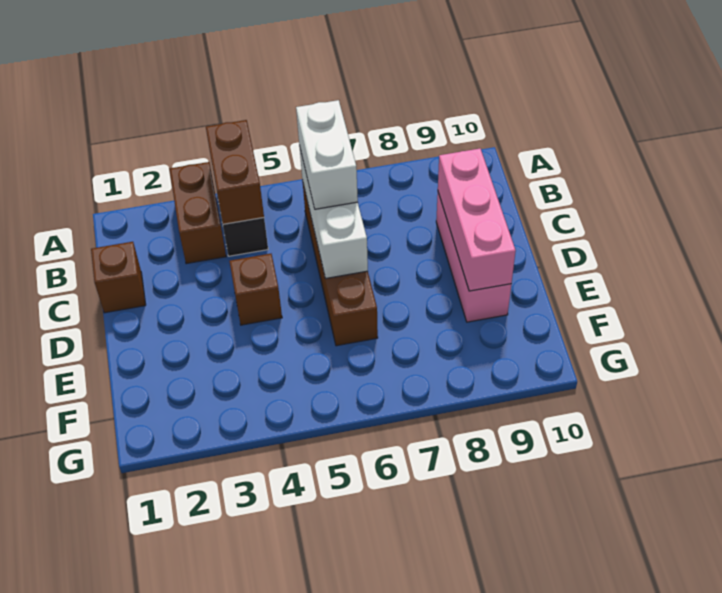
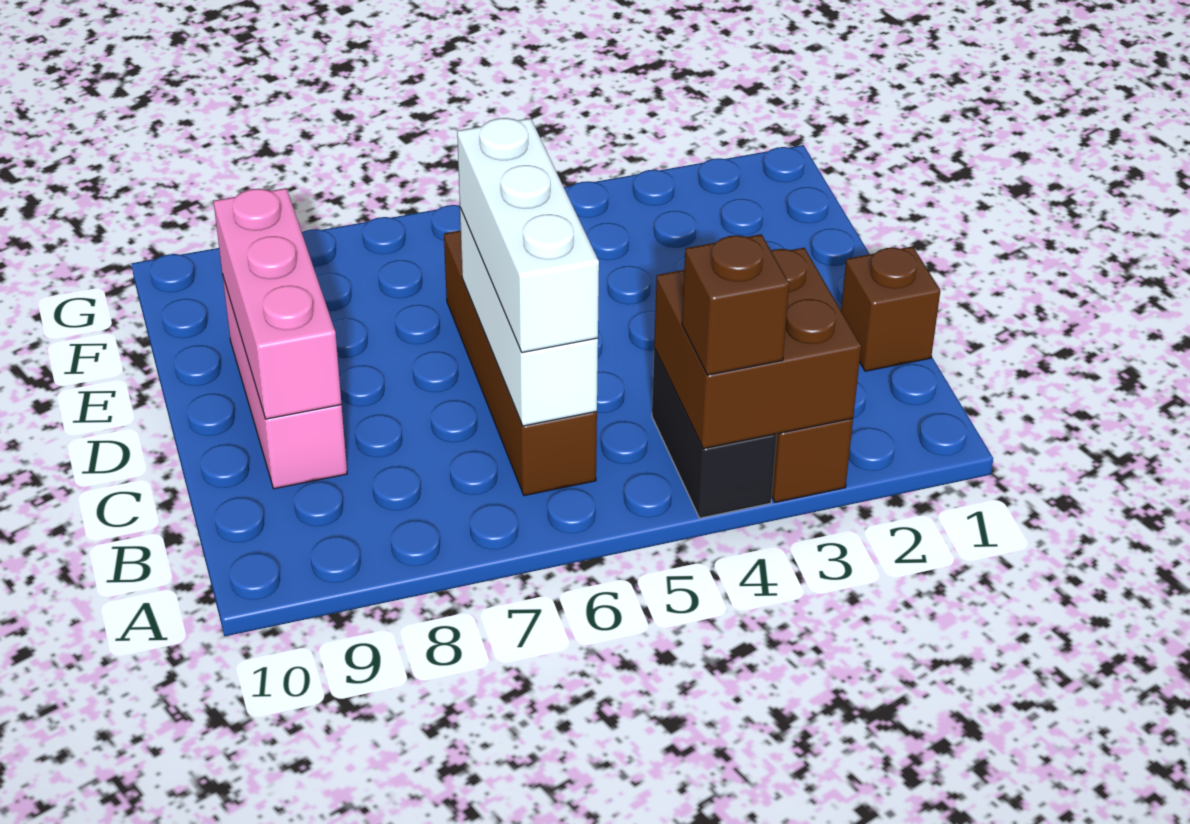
brown brick A4:B4 level 2 -> brown brick A3:B4 level 2
white brick B6:C6 level 3 -> white brick B6:D6 level 3
brown brick D4 level 1 -> brown brick A4 level 3

